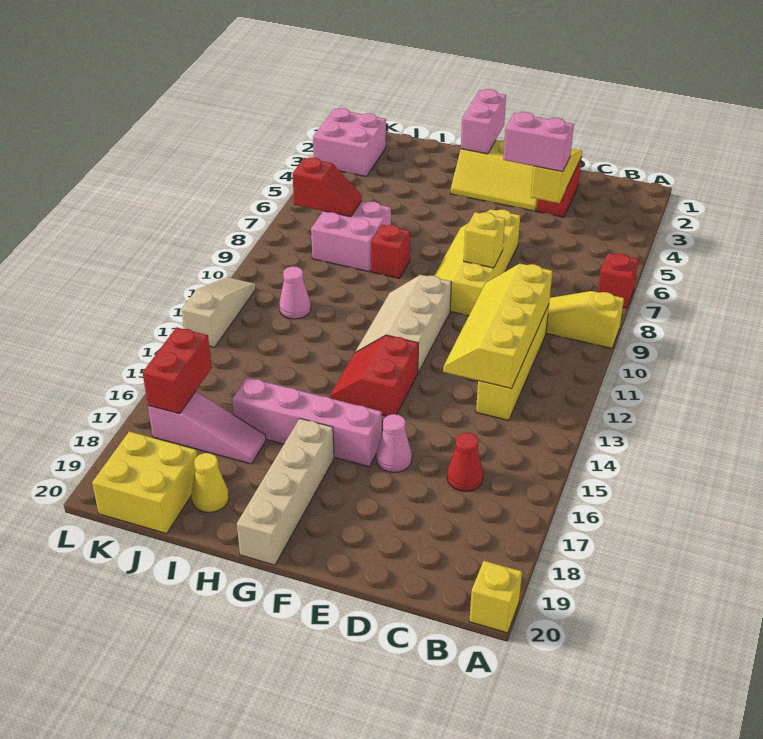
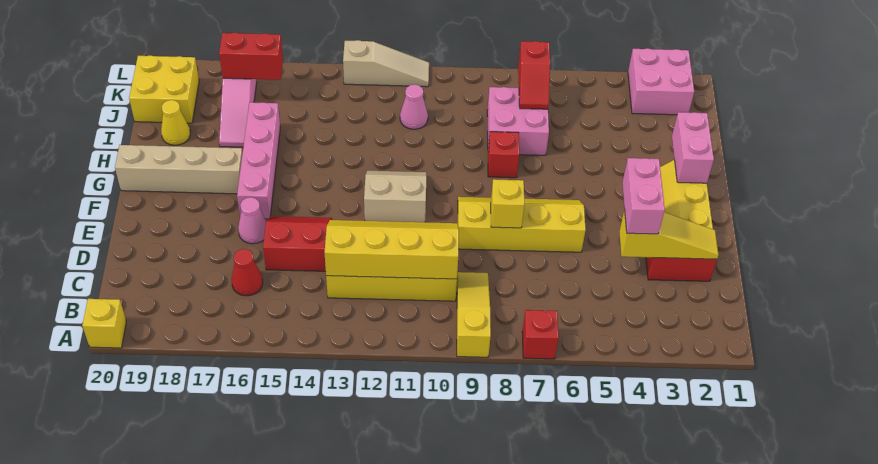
tan slope F10:G12 level 1 top F -> tan slope F11:G12 level 1 top F
red slope F13:G14 level 1 top F -> red slope D14:E15 level 1 top D
pink brick G1:G2 level 2 -> pink brick G2:H2 level 2

